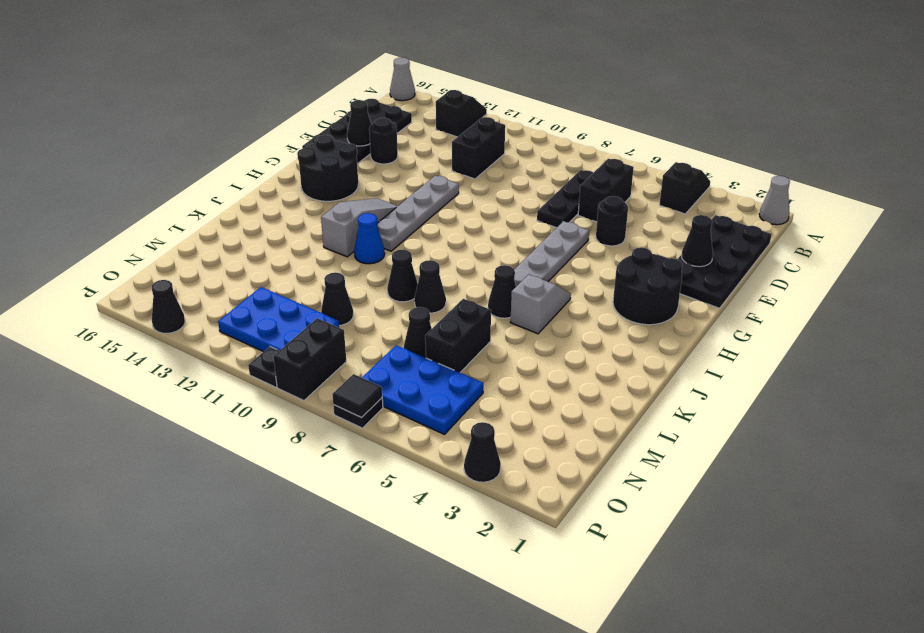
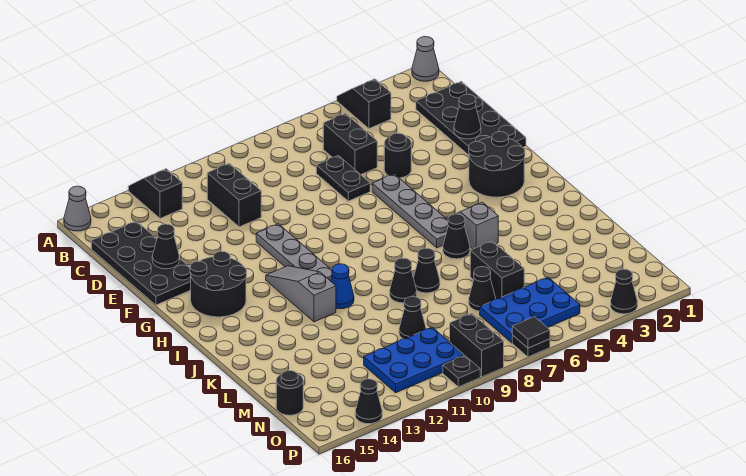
black plate C7:E7 level 1 -> black plate D7:E7 level 1
black round brick E14 level 1 -> black round brick N16 level 1

